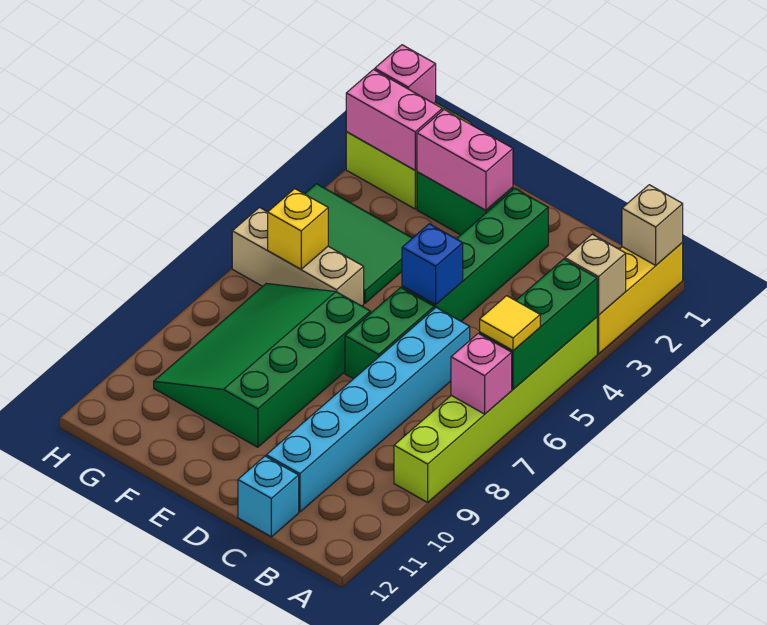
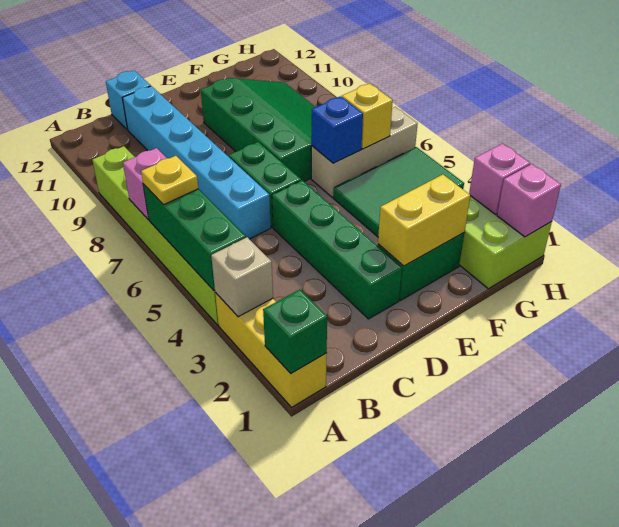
tan brick A1 level 2 -> green brick A1 level 2
yellow tile A6 level 3 -> yellow plate A6 level 3
blue brick D5 level 2 -> blue brick F6 level 2
pink brick E2:F2 level 2 -> yellow brick E2:F2 level 2
pink brick G2:H2 level 2 -> pink brick H2 level 2

